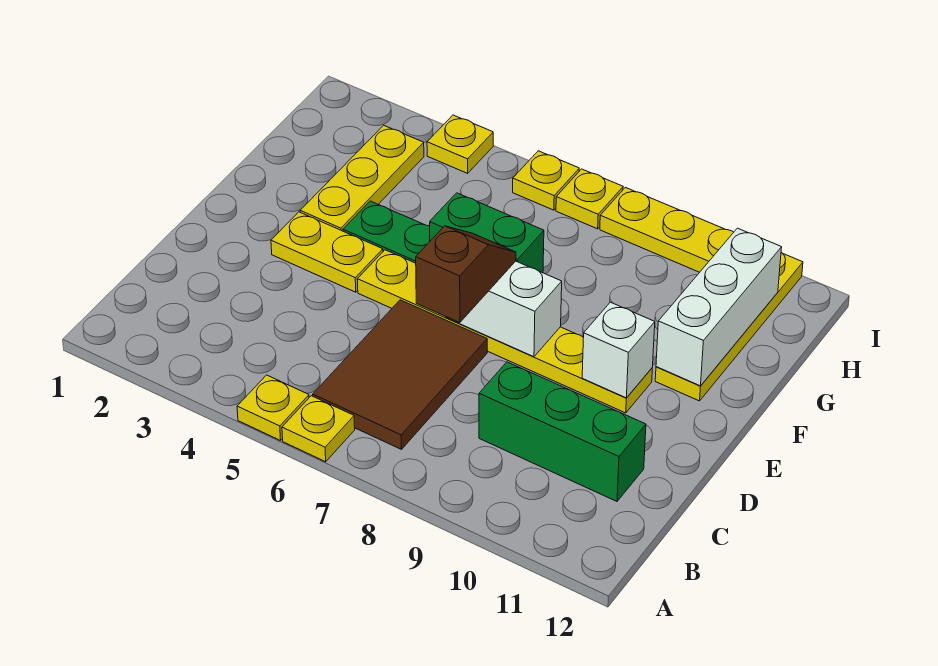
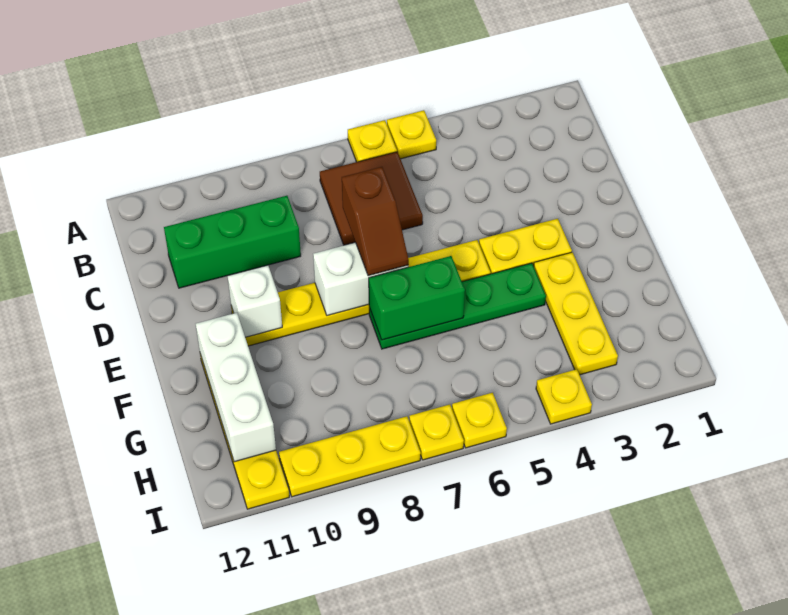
brown tile B6:D7 level 1 -> brown tile B6:C7 level 1

